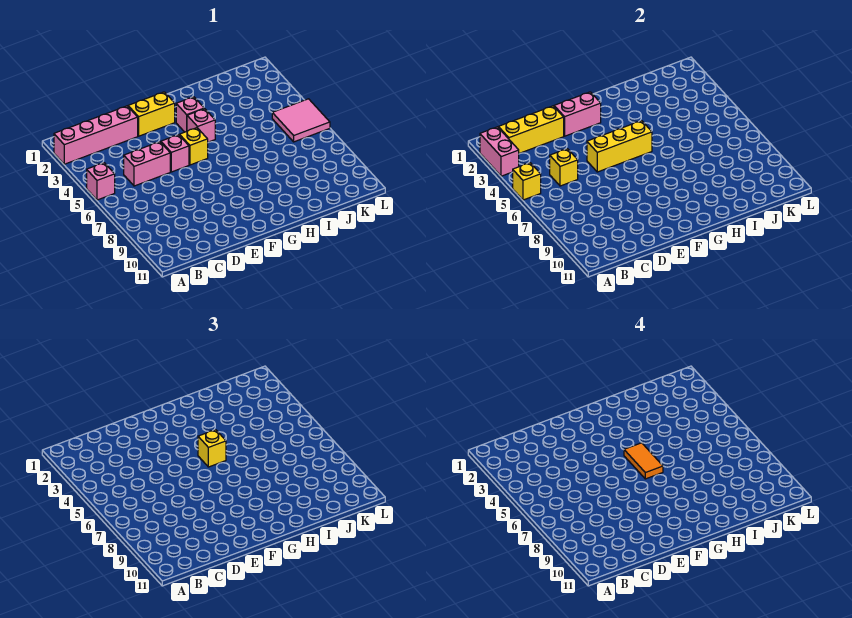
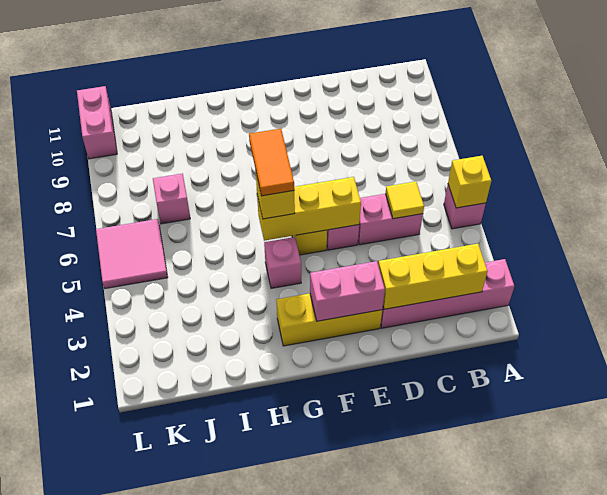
pink brick A2:A3 level 2 -> pink brick L10:L11 level 1
yellow brick C5 level 2 -> yellow tile C5 level 2
yellow brick E2:F2 level 1 -> yellow brick E2:G2 level 1
pink brick G3 level 1 -> pink brick J7 level 1

